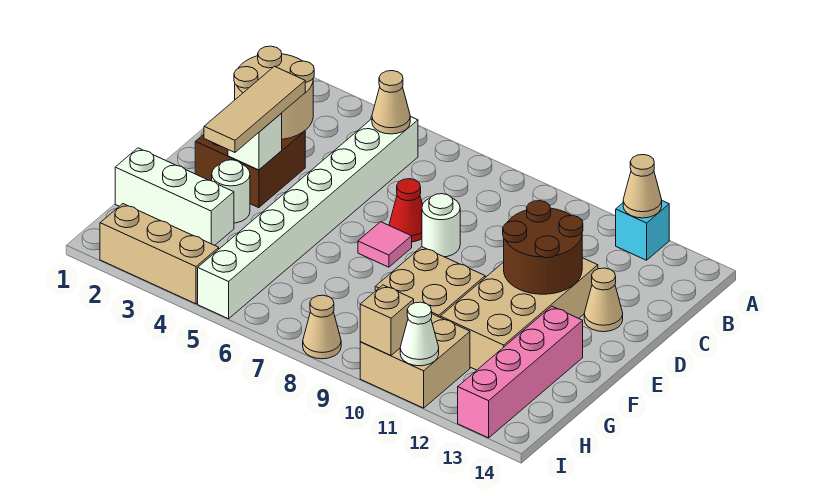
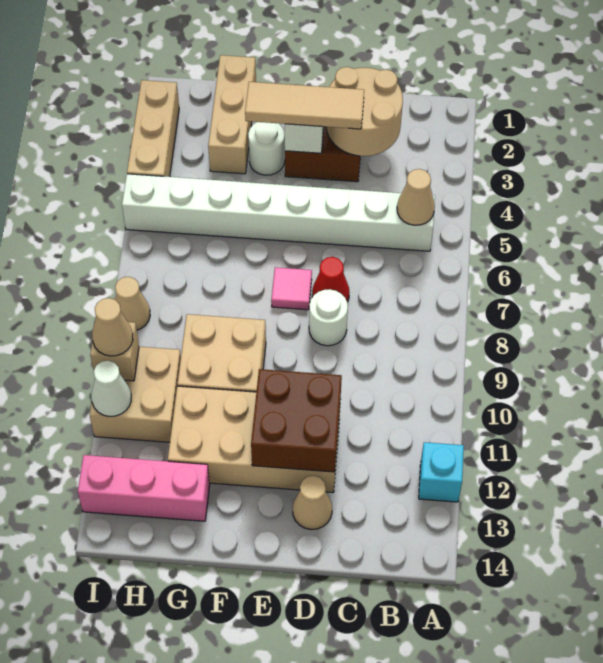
tan cone A12 level 2 -> tan cone I10 level 3
brown round brick D11:E12 level 2 -> brown brick D11:E12 level 2
pink brick F13:I13 level 1 -> pink brick G13:I13 level 1
white brick G1:G3 level 1 -> tan brick G1:G3 level 1

